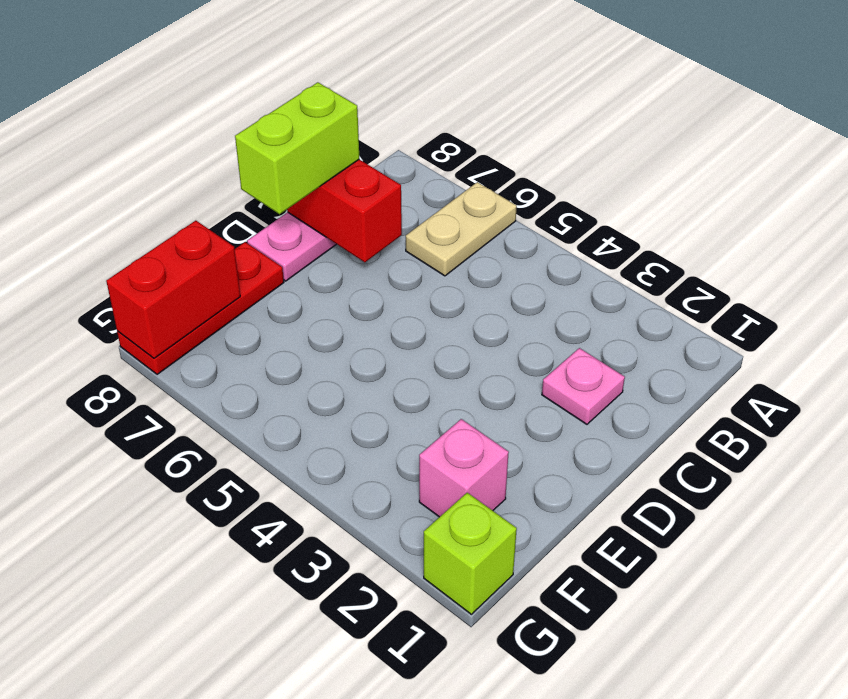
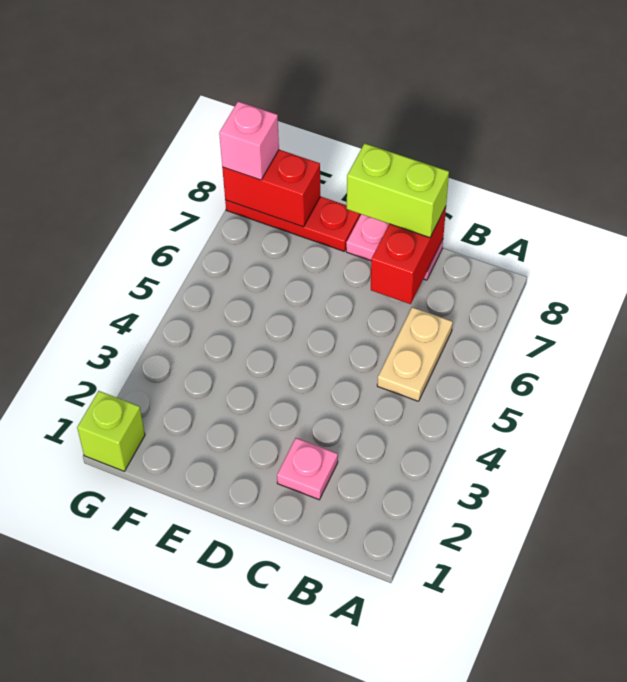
tan plate A6:B6 level 1 -> tan plate B5:B6 level 1
pink brick F2 level 1 -> pink brick G8 level 3

